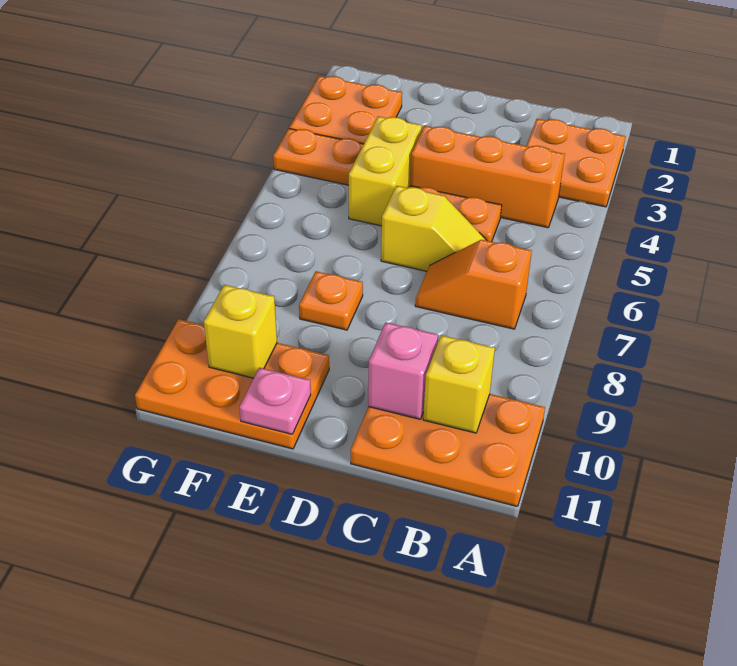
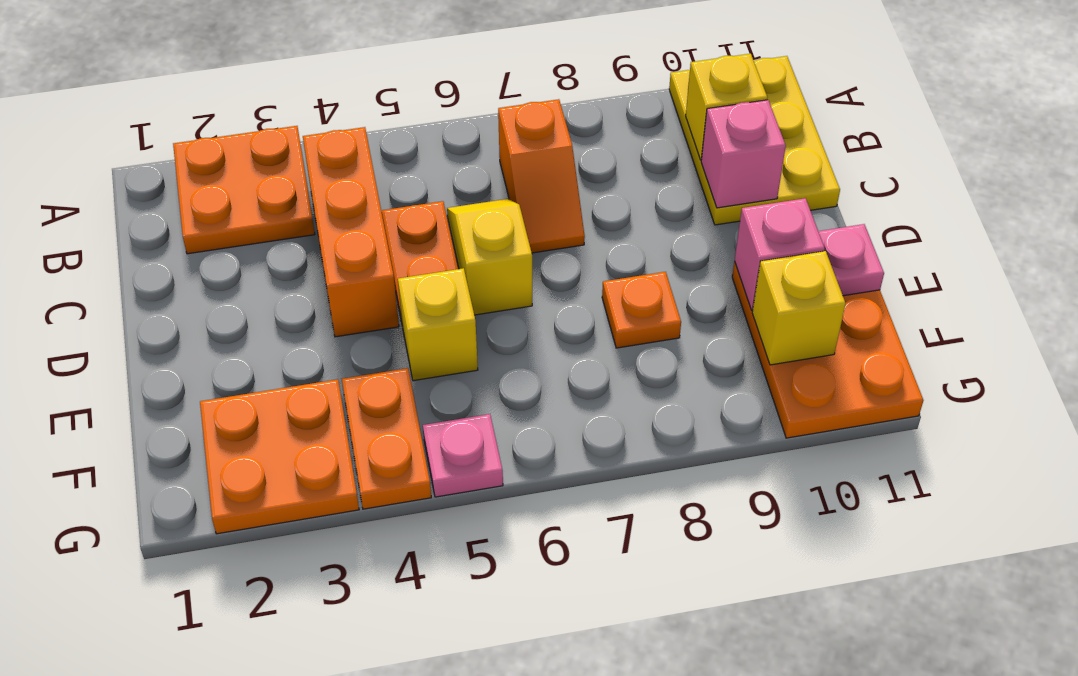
orange plate A10:C11 level 1 -> yellow plate A10:C11 level 1
yellow brick E4:E5 level 1 -> yellow brick E5 level 1
none -> pink brick E10 level 2
none -> pink plate G5 level 1

